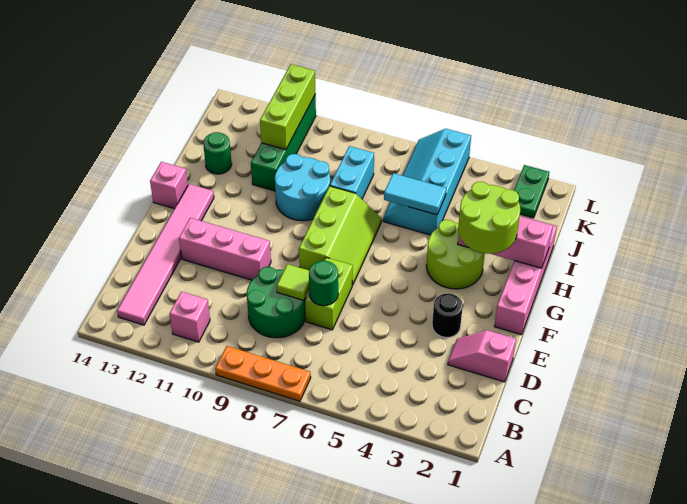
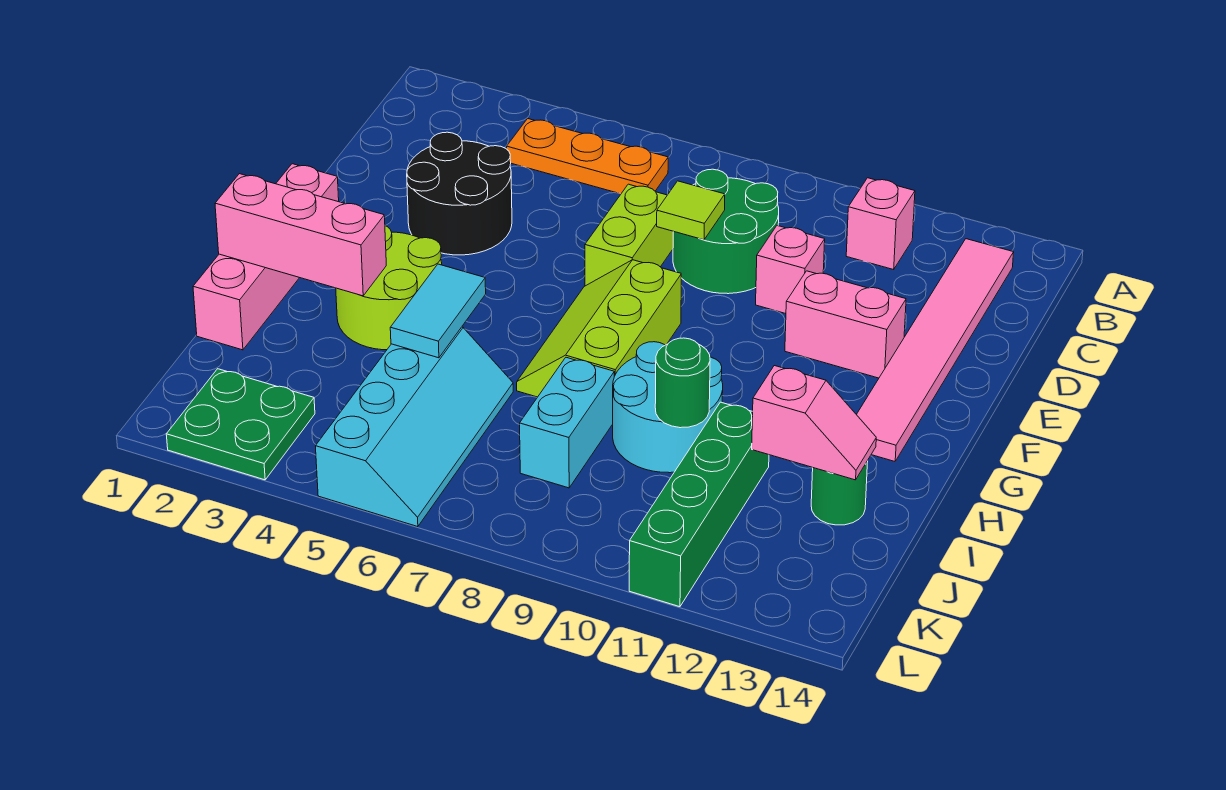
orange plate A7:A9 level 1 -> orange plate B4:B6 level 1
pink slope D1:D2 level 1 top 1 -> pink slope I12:I13 level 2 top 12
green round brick D7 level 2 -> green round brick I10 level 2
black round brick E3 level 1 -> black round brick D3:E4 level 1
pink brick E10:E12 level 1 -> pink brick E11:E12 level 1
lime round brick G2:H3 level 3 -> none
pink brick G14 level 1 -> pink brick D10 level 1
cyan tile I5:I6 level 2 -> cyan tile H5:I5 level 2
lime brick J11:L11 level 2 -> none
green plate K2:L2 level 1 -> green plate K2:L3 level 1

